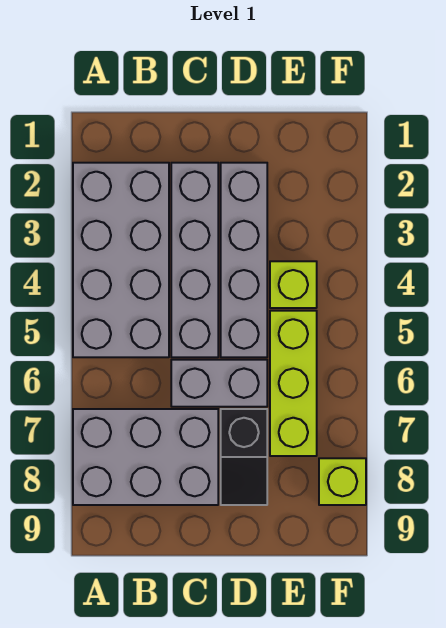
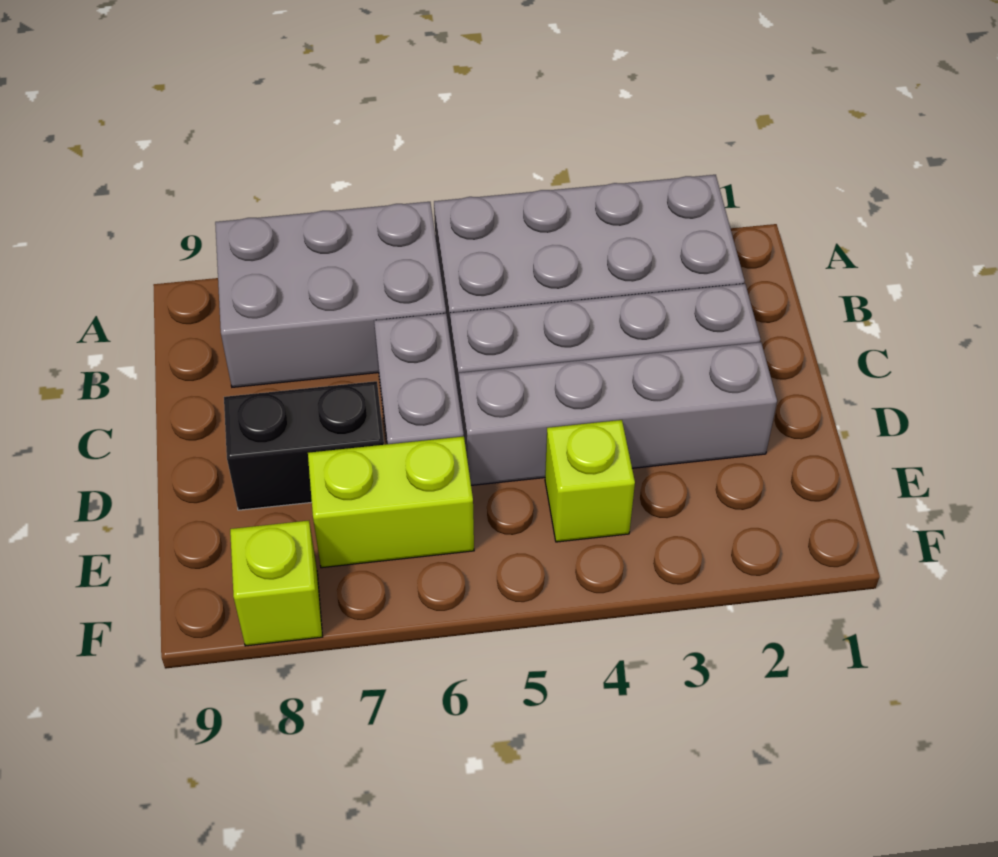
grey brick A7:C8 level 1 -> grey brick A6:B8 level 1
black slope D7:D8 level 1 top 7 -> black brick D7:D8 level 1
lime brick E5:E7 level 1 -> lime brick E6:E7 level 1

